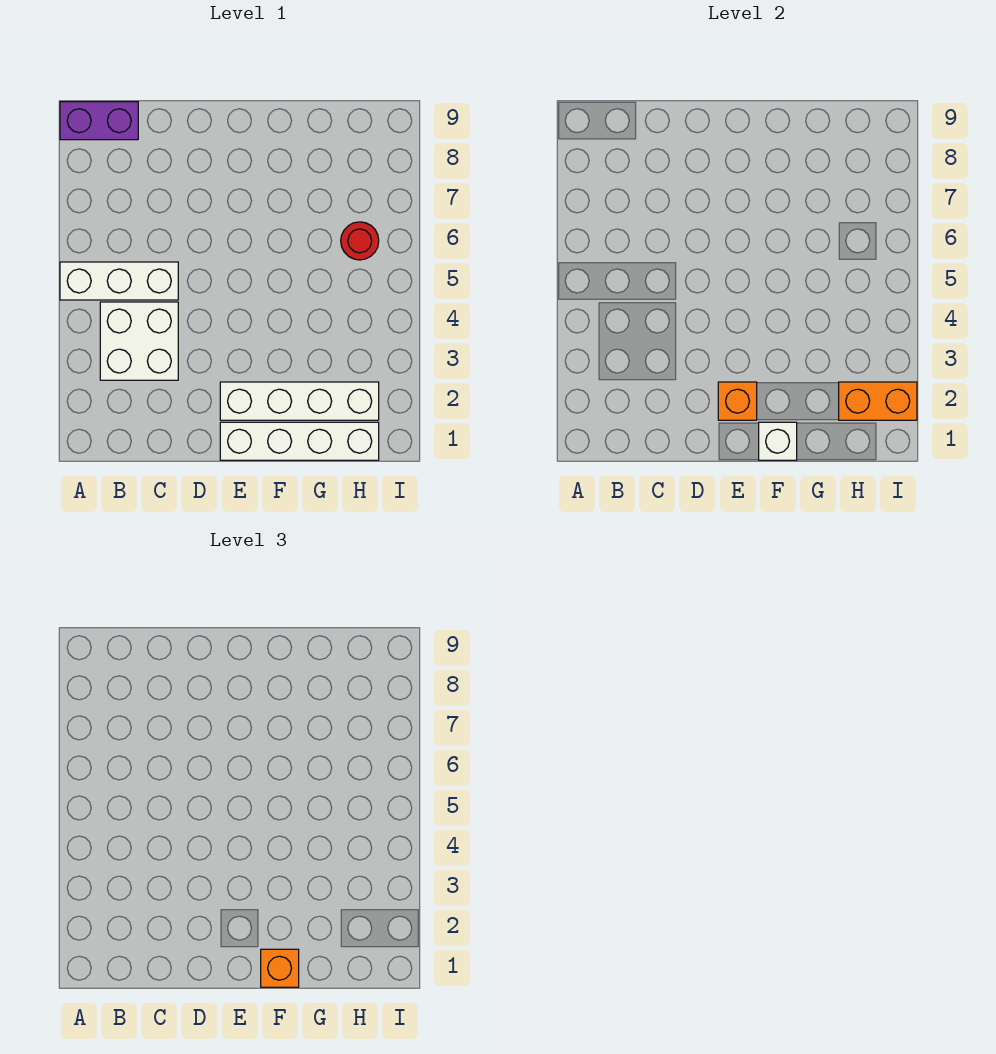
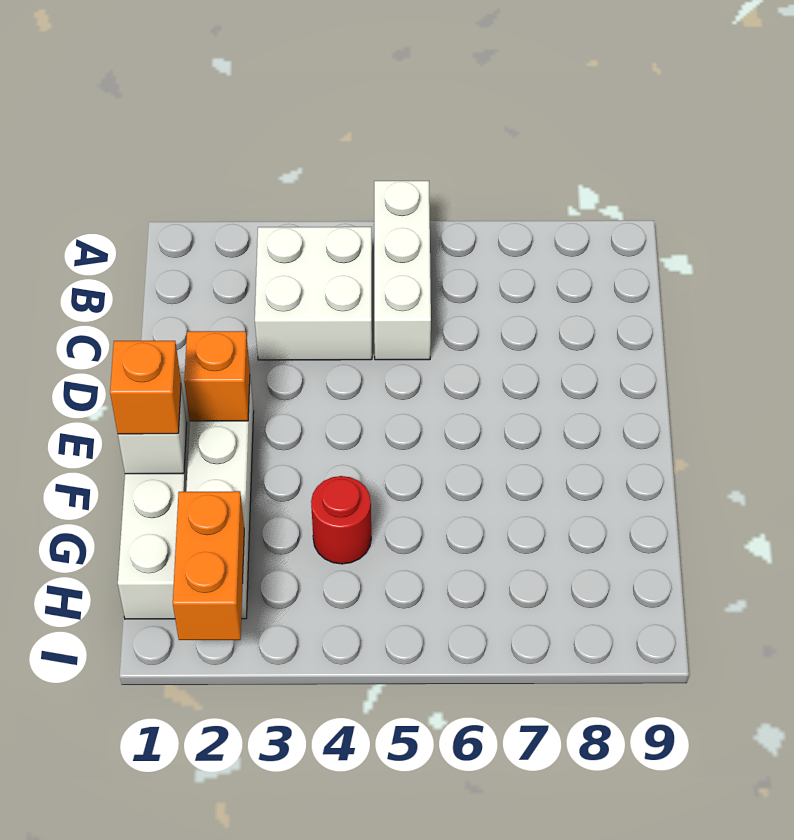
purple brick A9:B9 level 1 -> none
red round brick H6 level 1 -> red round brick G4 level 1

